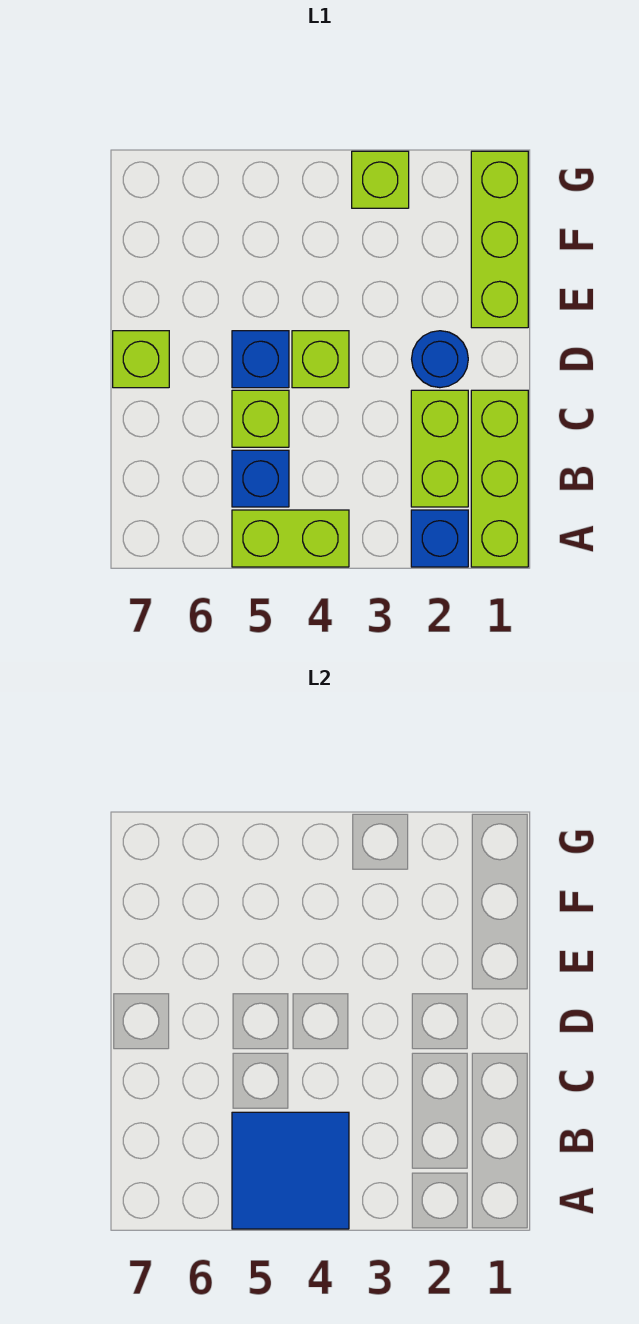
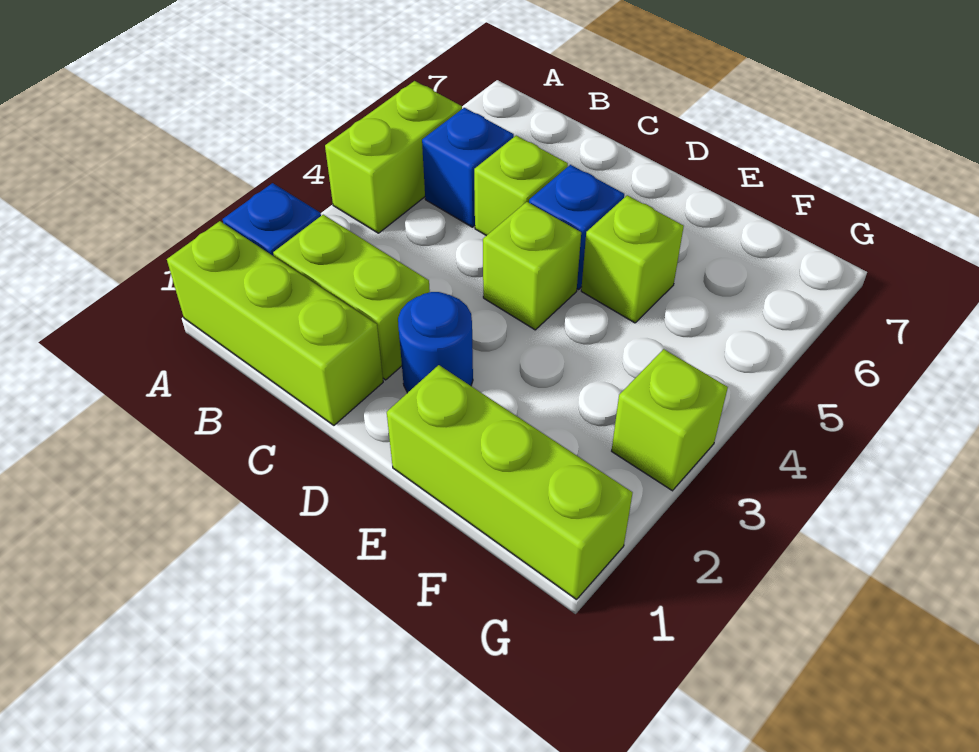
blue tile A4:B5 level 2 -> none
lime brick D7 level 1 -> lime brick E5 level 1

